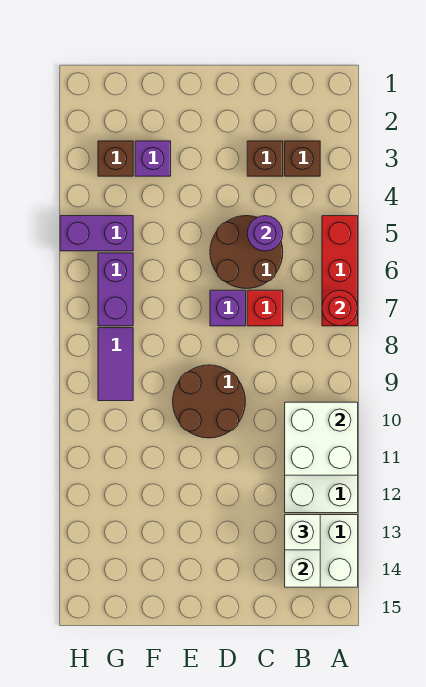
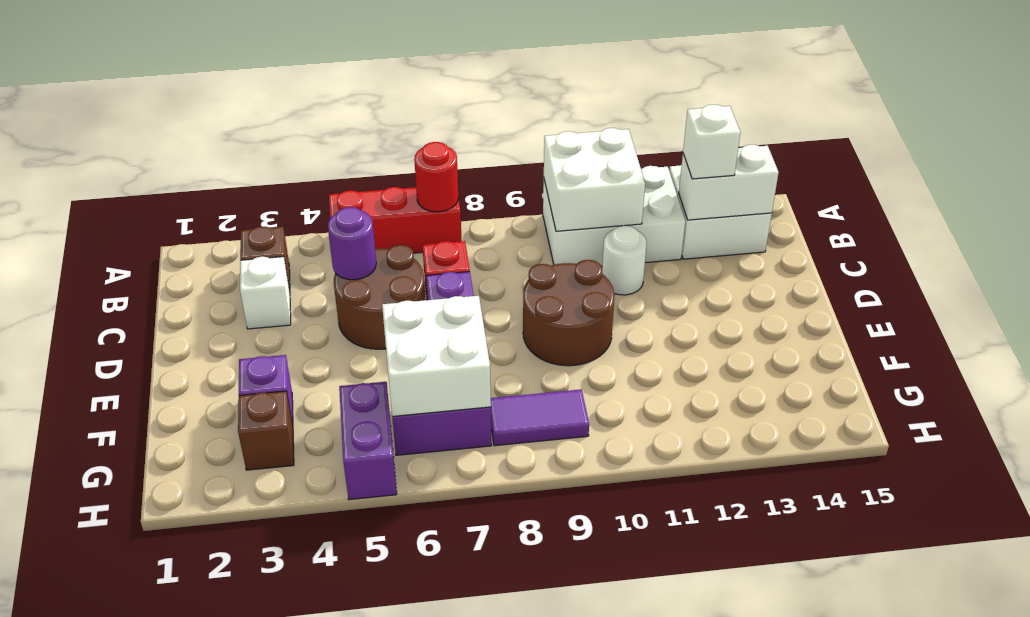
brown brick C3 level 1 -> white brick C3 level 1
none -> white round brick C11 level 1
none -> white brick F6:G7 level 2

